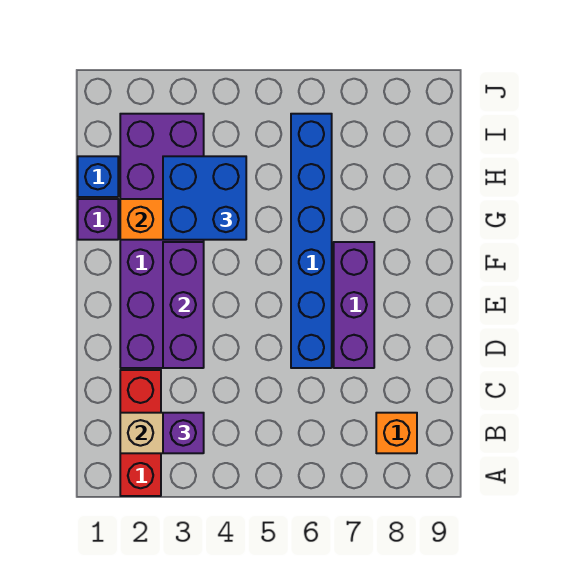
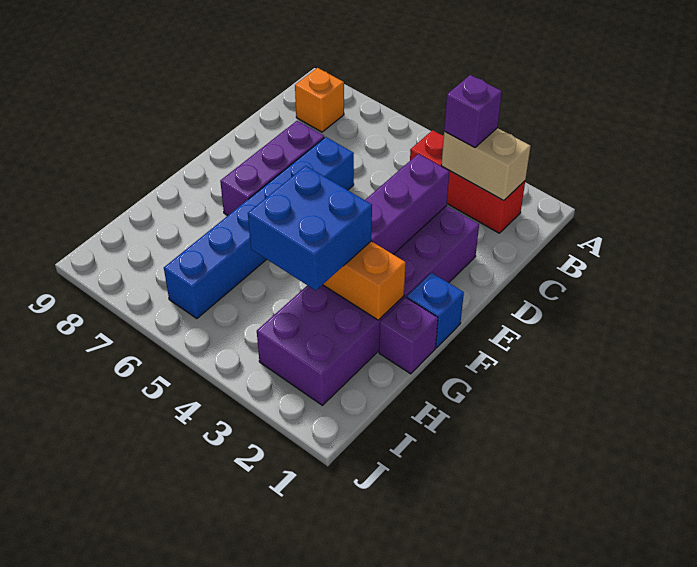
red brick A2:C2 level 1 -> red brick B2:B4 level 1
blue brick H1 level 1 -> blue brick F1 level 1

